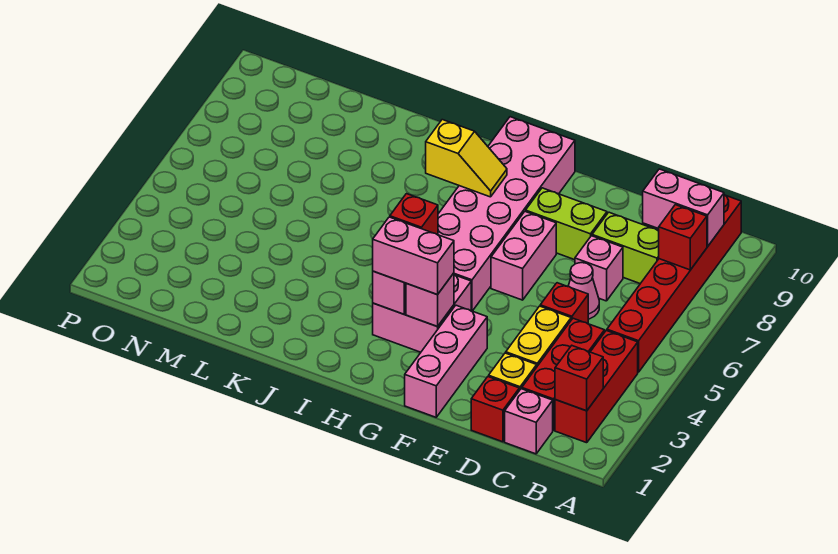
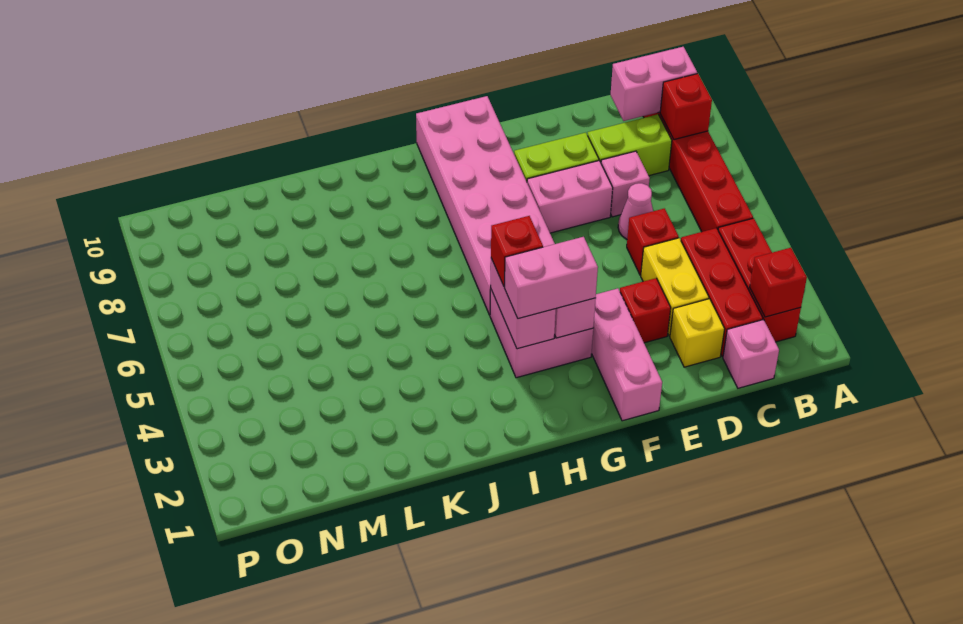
red brick D1 level 1 -> red brick E3 level 1
pink brick F6:F7 level 1 -> pink brick E7:F7 level 1
yellow slope H8:I8 level 2 top I -> none

